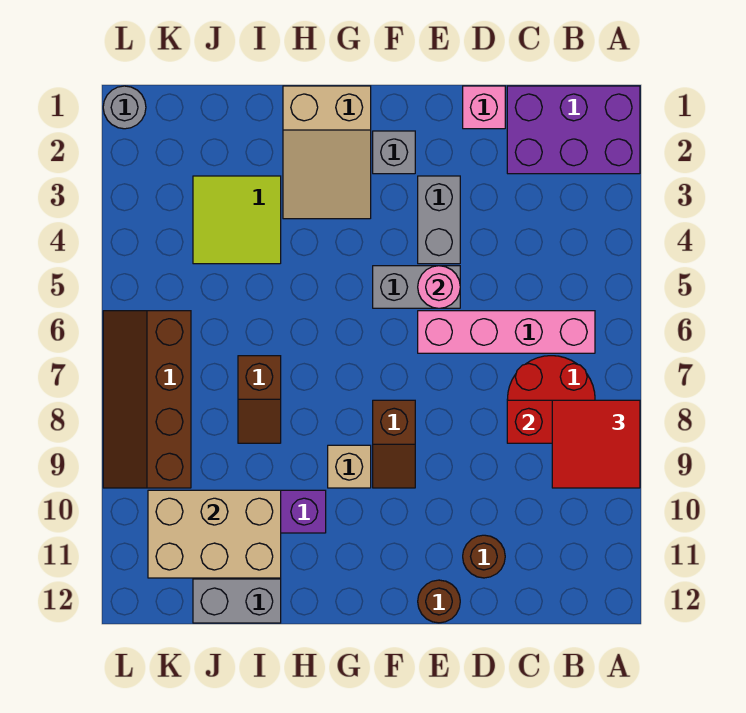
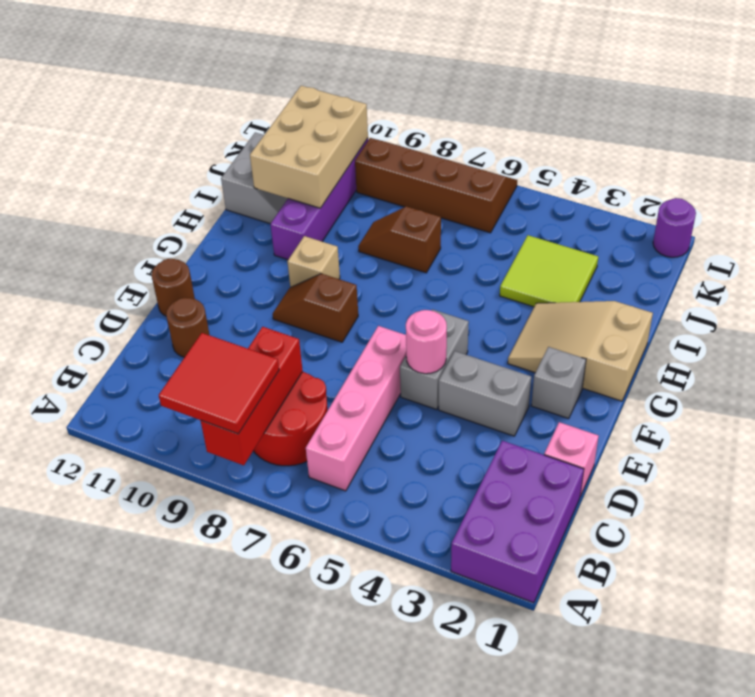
grey round brick L1 level 1 -> purple round brick L1 level 1

